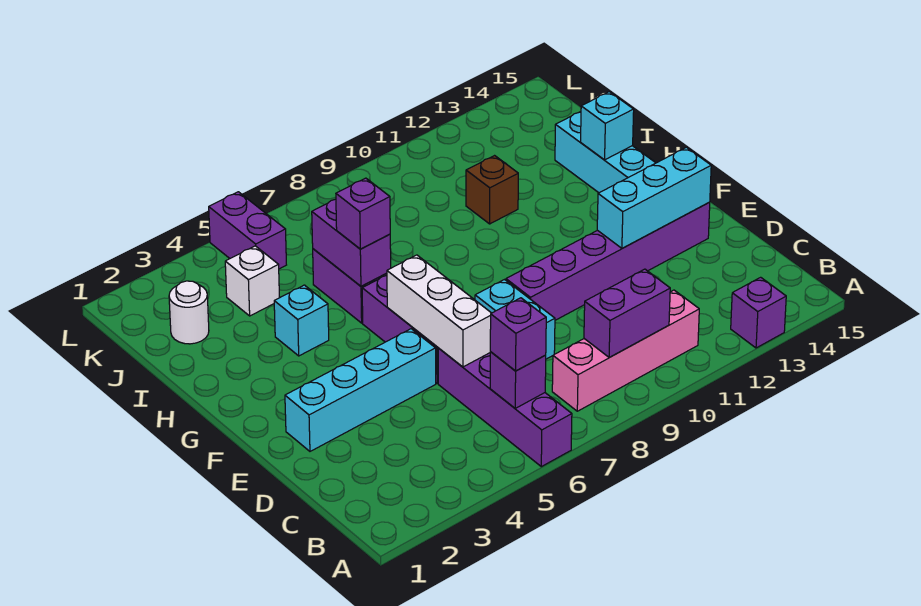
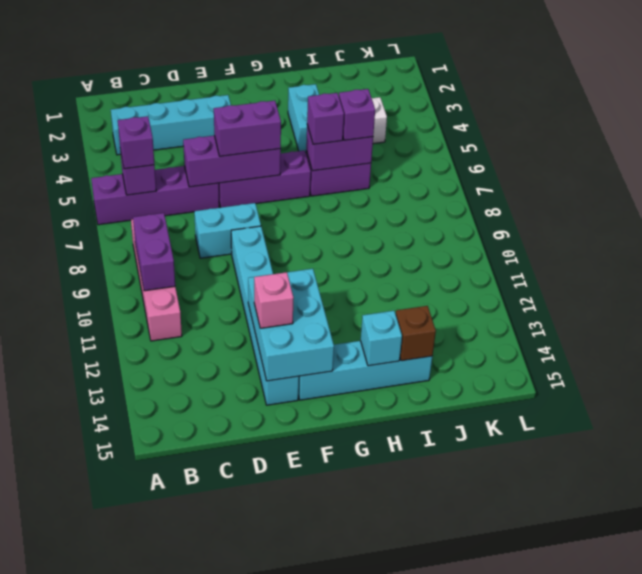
purple brick A13 level 1 -> purple brick I6 level 3
white brick D6:F6 level 2 -> purple brick D6:F6 level 2
cyan brick E2:E5 level 1 -> cyan brick B3:E3 level 1
purple brick E9:E14 level 1 -> cyan brick E9:E14 level 1
cyan brick E12:E14 level 2 -> cyan brick E12:F14 level 2
none -> pink brick E13 level 3
cyan brick H4 level 1 -> cyan brick H3:H4 level 1
brown brick I11 level 1 -> brown brick I14 level 2
white round brick J2 level 1 -> none
purple brick K5:L5 level 1 -> purple brick E6:F6 level 3

